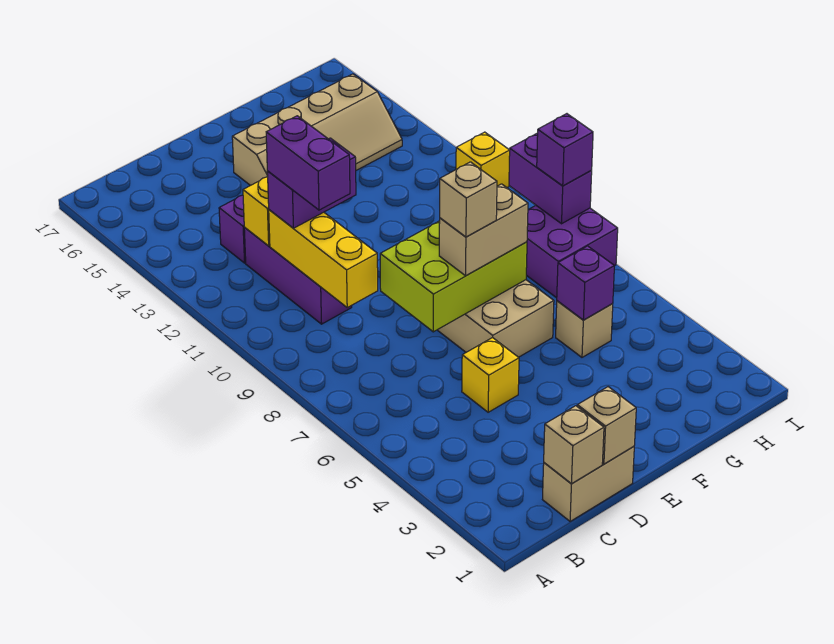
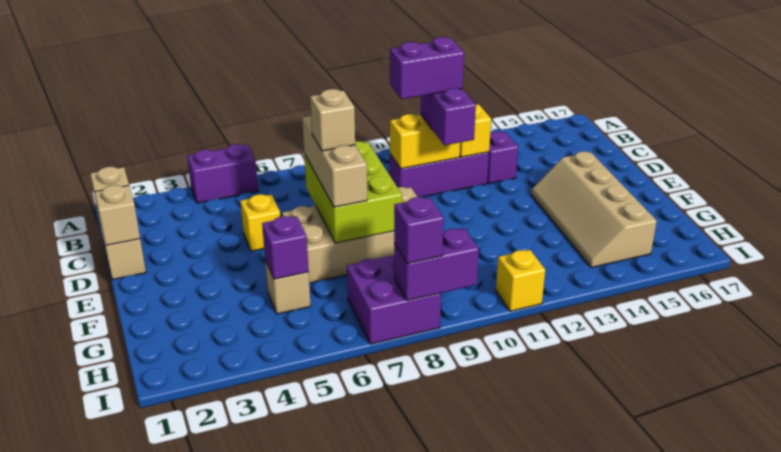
none -> purple brick A4:A5 level 1
yellow brick C9:C11 level 2 -> yellow brick C10:C11 level 2
tan brick E7:F7 level 3 -> tan brick D7:F7 level 3

